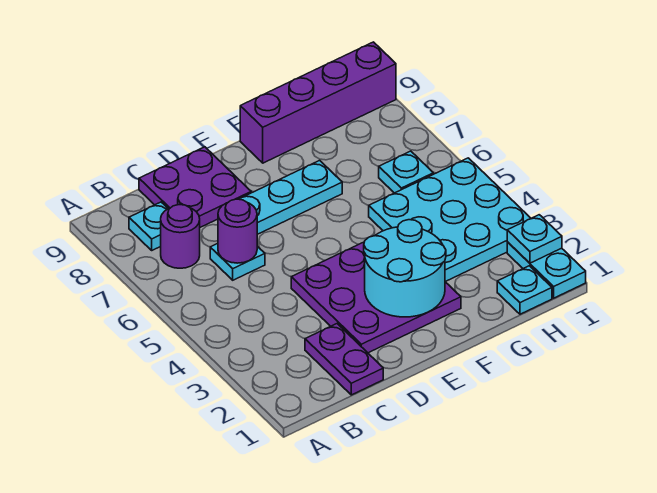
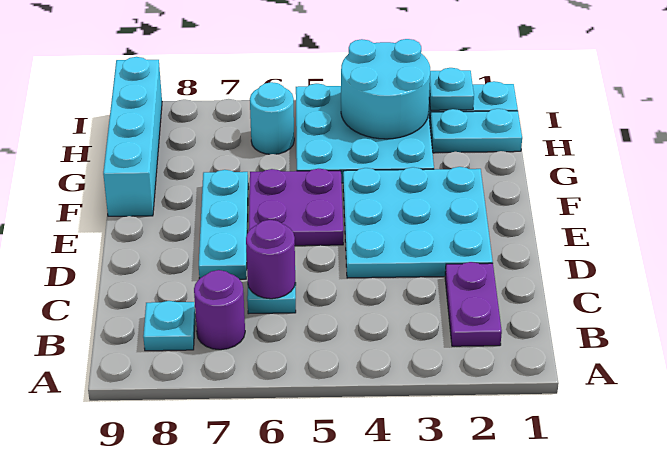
purple plate C1:C2 level 1 -> purple plate B2:C2 level 1
purple plate C8:D9 level 1 -> purple plate E5:F6 level 1
purple plate D2:F4 level 1 -> cyan plate D2:F4 level 1
cyan round brick E2:F3 level 2 -> cyan round brick H3:I4 level 2
purple brick F9:I9 level 1 -> cyan brick F9:I9 level 1
cyan plate H1 level 1 -> cyan plate H1:H2 level 1
cyan plate H6 level 1 -> cyan round brick H6 level 1

